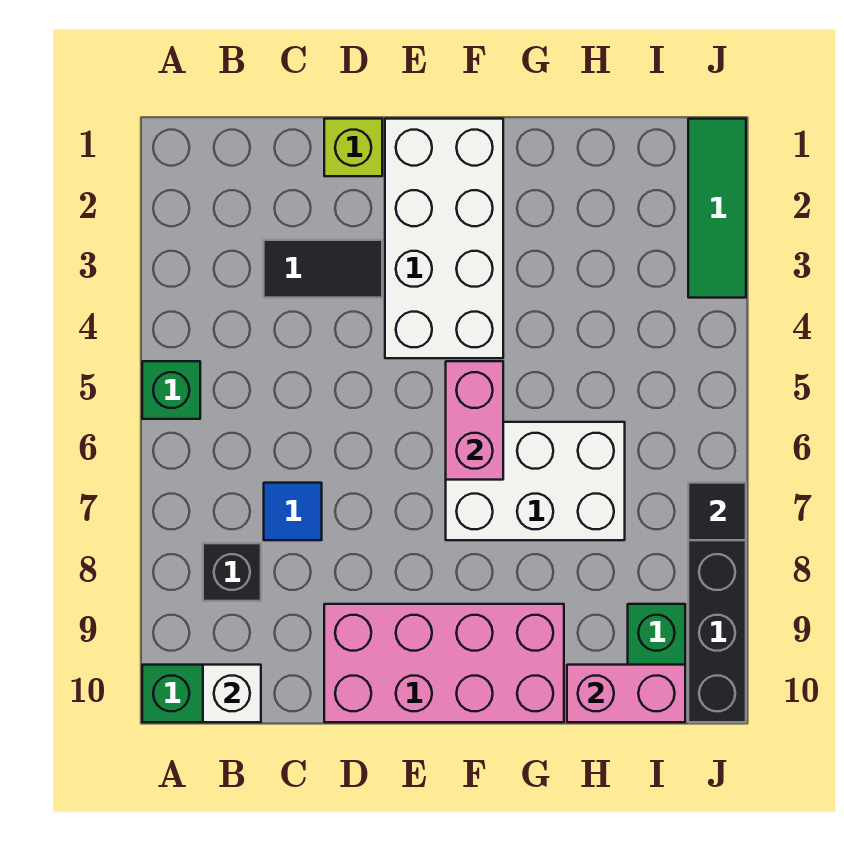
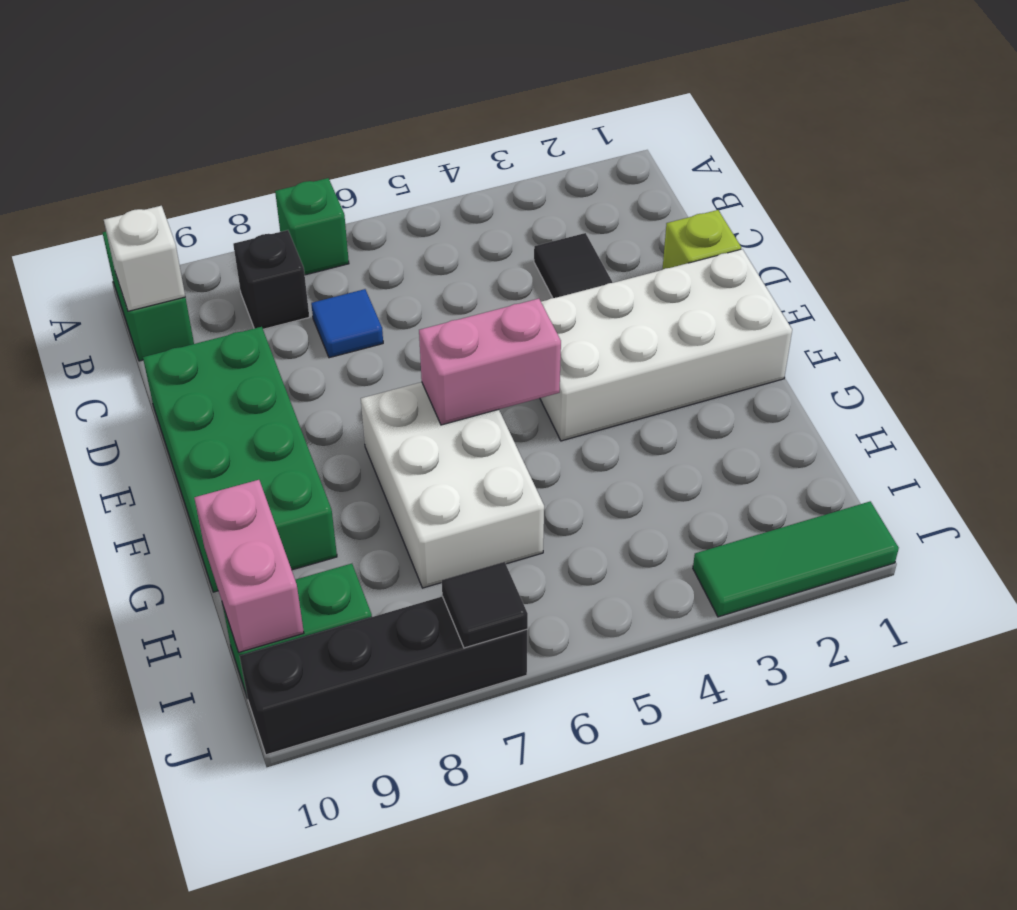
green brick A5 level 1 -> green brick A7 level 1
pink brick D9:G10 level 1 -> green brick D9:G10 level 1

